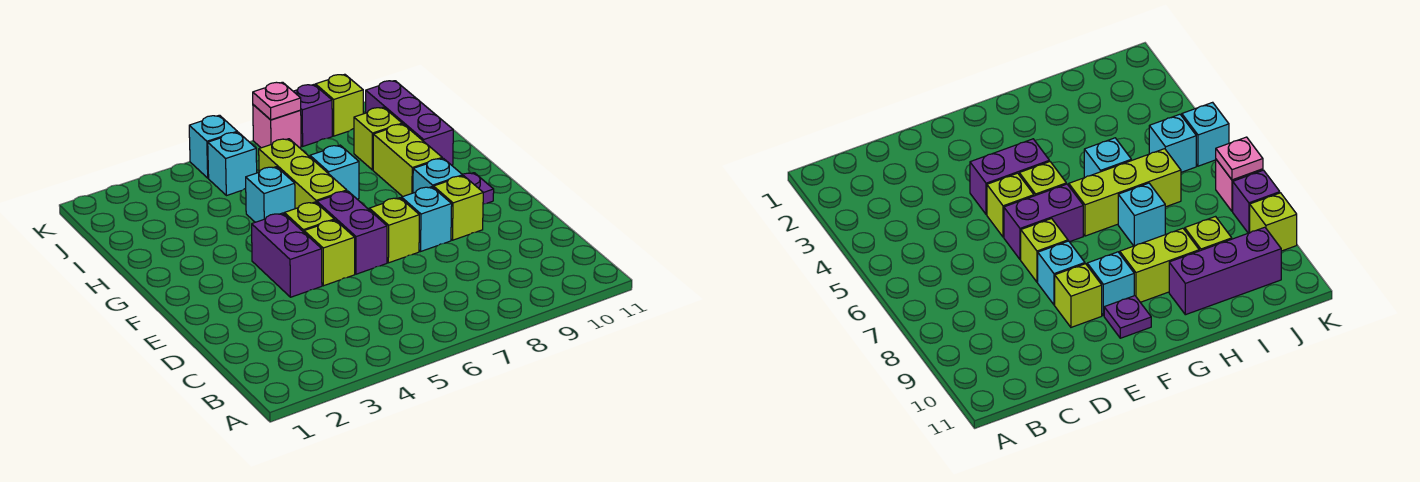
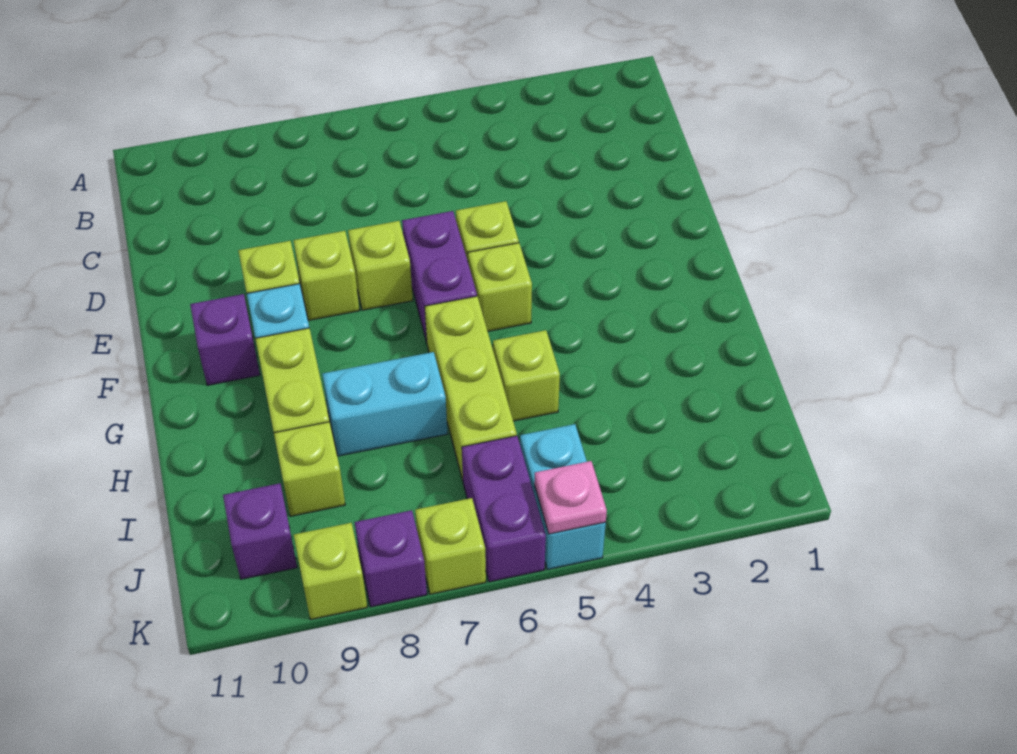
purple brick E4:F4 level 1 -> purple brick J6:K6 level 1
cyan brick E8 level 1 -> lime brick E8 level 1
purple plate F10 level 1 -> purple brick F10 level 1
cyan brick H5 level 1 -> lime brick H5 level 1
cyan brick H7 level 1 -> cyan brick H7:H8 level 1
purple brick H10:J10 level 1 -> purple brick J10 level 1
pink brick K7 level 1 -> lime brick K7 level 1
pink plate K7 level 2 -> pink plate K5 level 2

